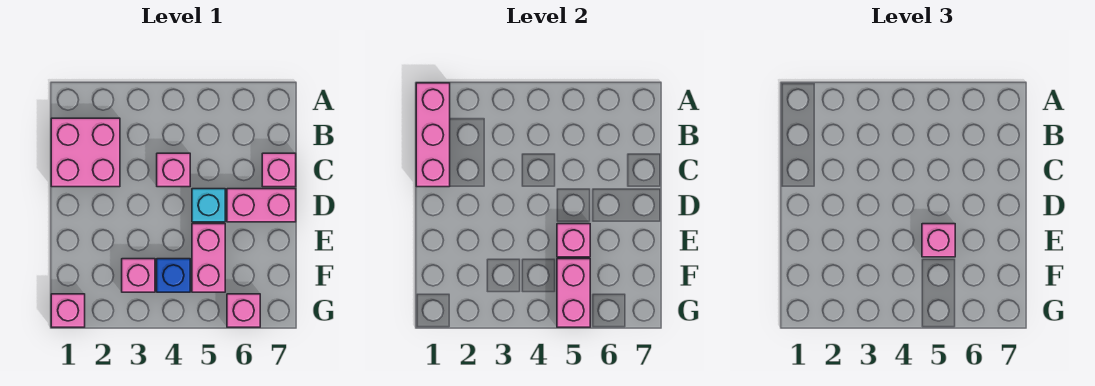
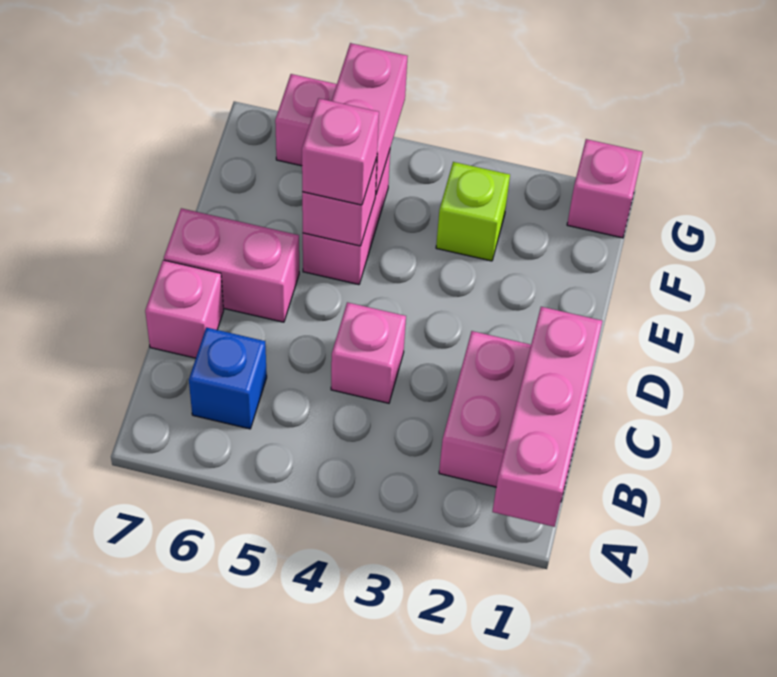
cyan brick D5 level 1 -> none
pink brick F3 level 1 -> lime brick F3 level 1
blue brick F4 level 1 -> blue brick B6 level 1

